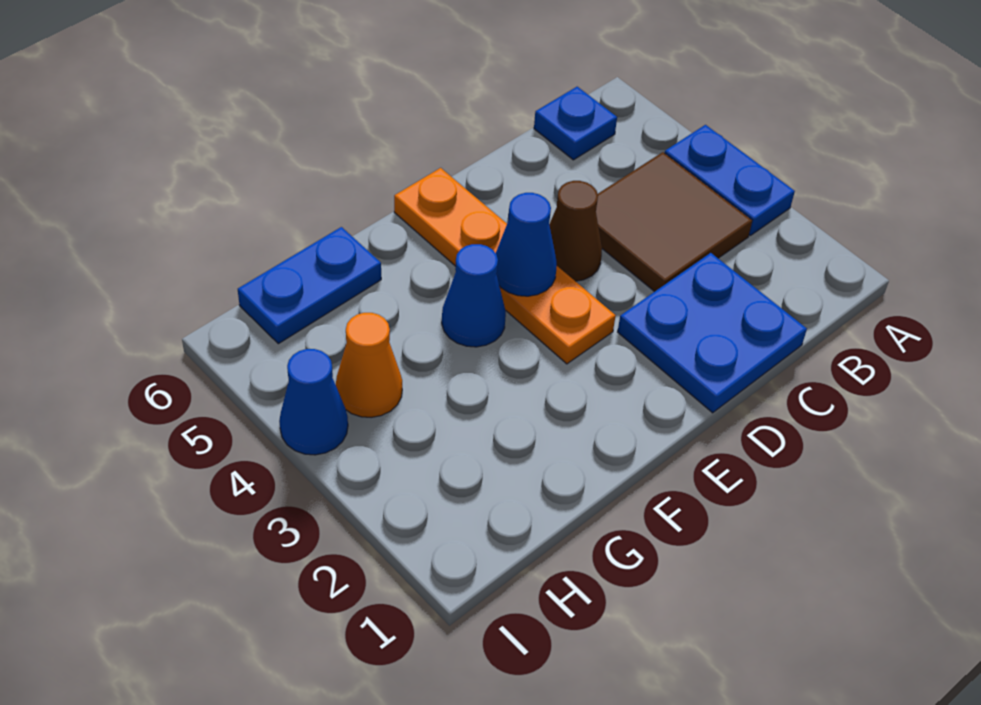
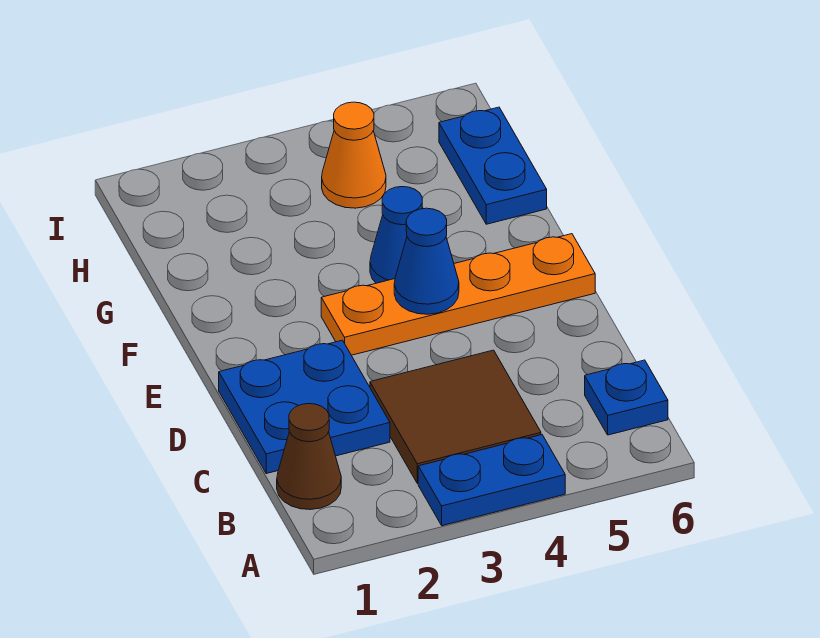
brown cone D4 level 1 -> brown cone B1 level 1
blue cone I4 level 1 -> none

